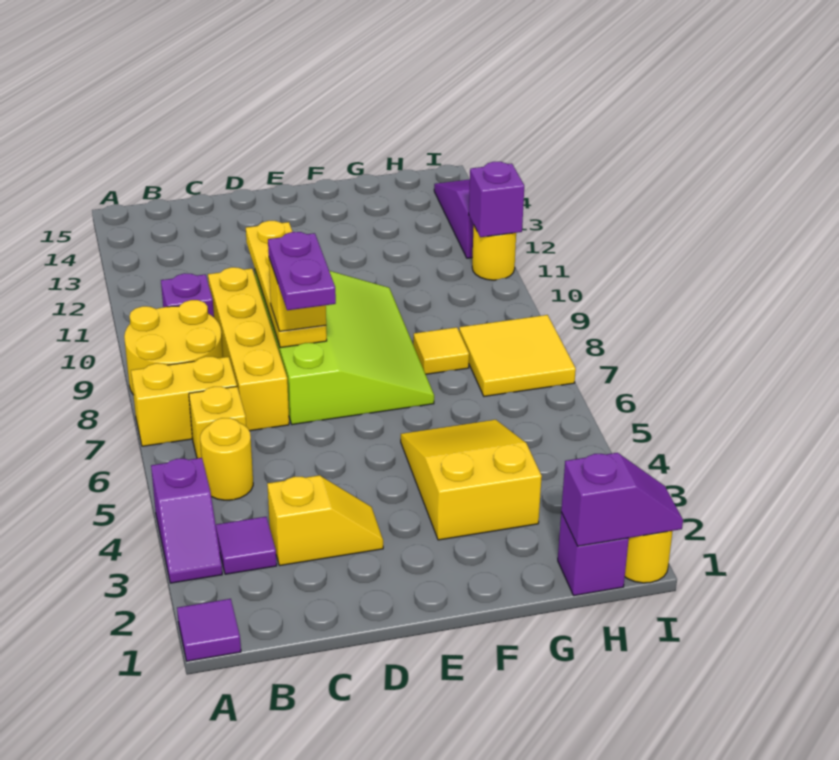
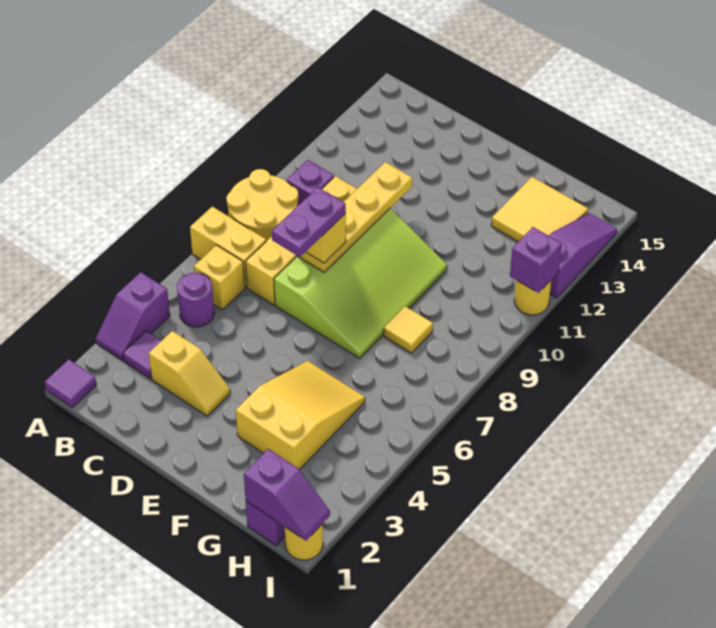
yellow round brick B5 level 1 -> purple round brick B5 level 1
yellow tile H7:I8 level 1 -> yellow tile G13:H14 level 1

